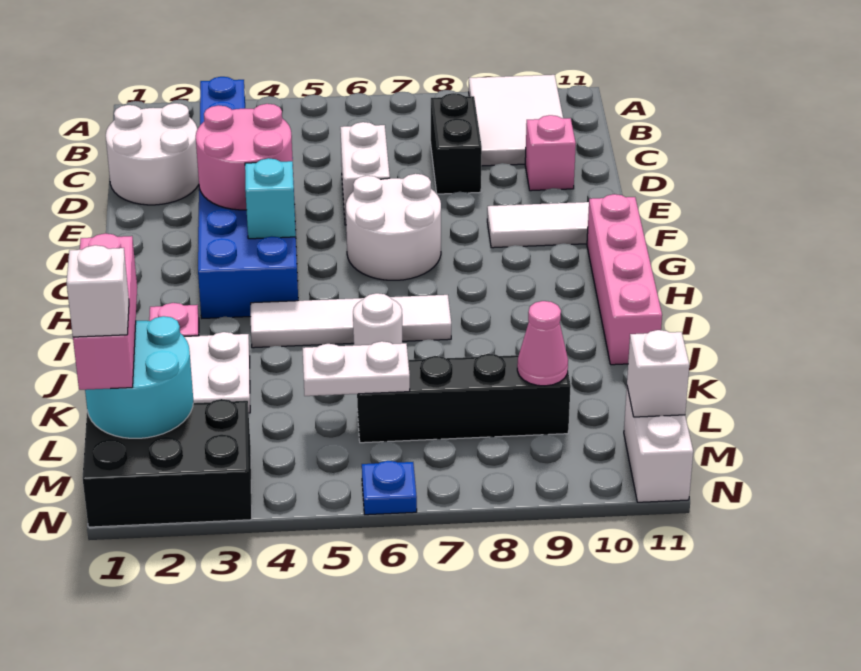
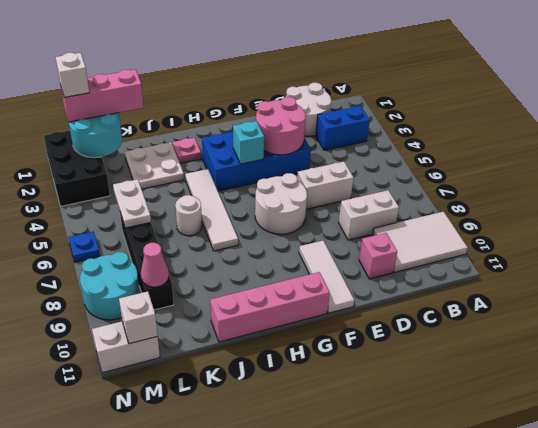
black brick C8:D8 level 1 -> white brick C8:D8 level 1
none -> cyan round brick M8:N9 level 1

